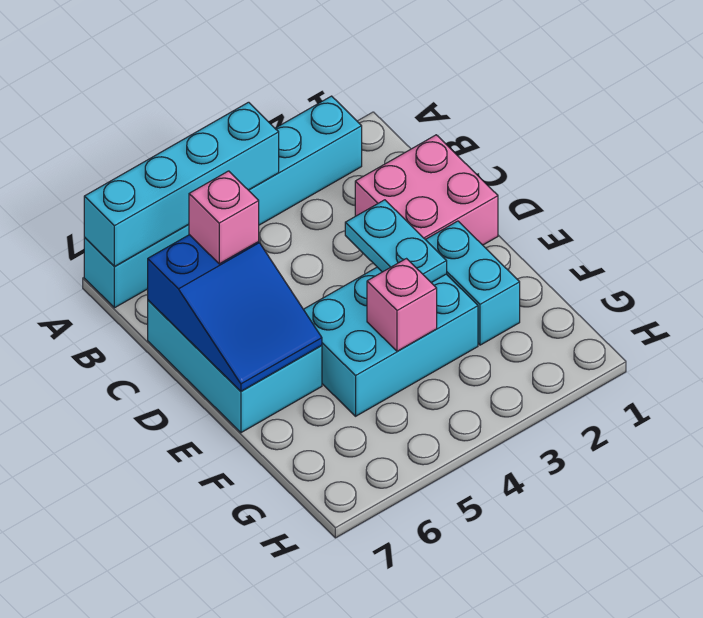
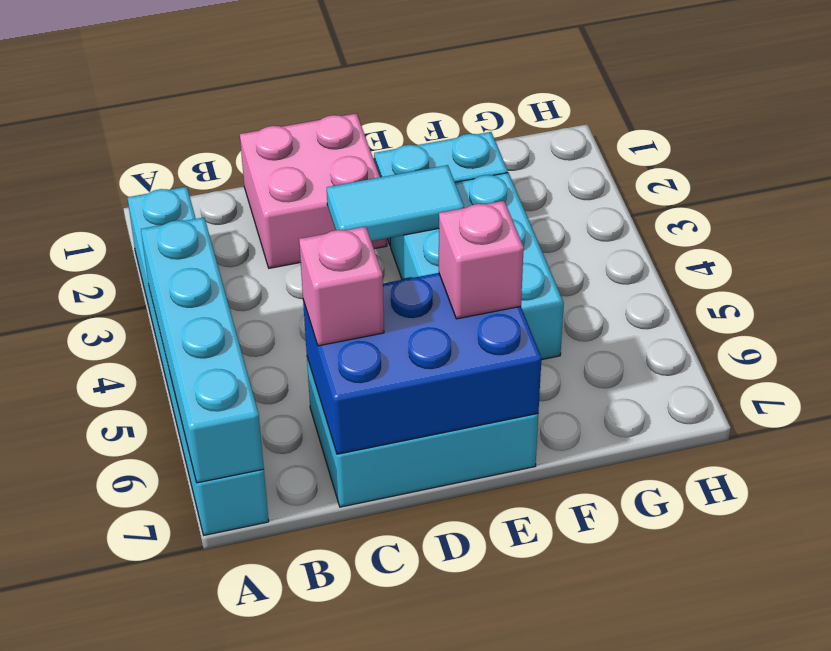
blue slope C6:E7 level 2 top C -> blue brick C6:E7 level 2
cyan plate D3:E3 level 2 -> cyan tile D3:E3 level 2
pink brick F4 level 2 -> pink brick E6 level 3

